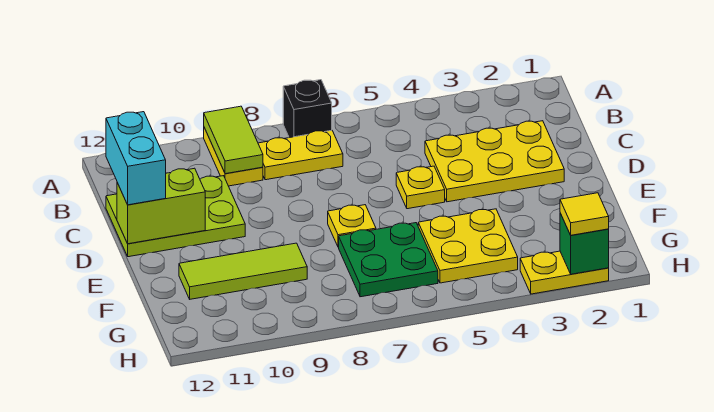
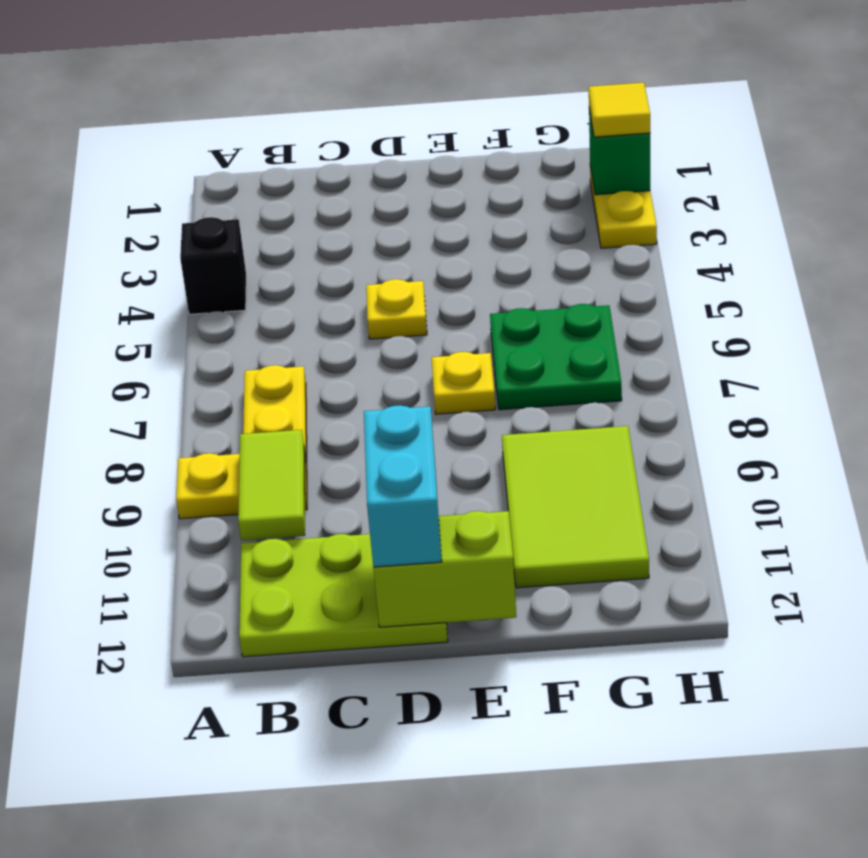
black brick A7 level 1 -> black brick A4 level 1
lime tile A9:B9 level 2 -> lime tile B9:B10 level 2
yellow plate C2:D4 level 1 -> none
lime plate C10:D12 level 1 -> lime plate B11:D12 level 1
cyan brick C12:D12 level 3 -> cyan brick D11:D12 level 3
lime brick D11:D12 level 2 -> lime brick D12:E12 level 2
yellow plate F4:G5 level 1 -> none
lime tile F9:F11 level 1 -> lime tile F9:G11 level 1

